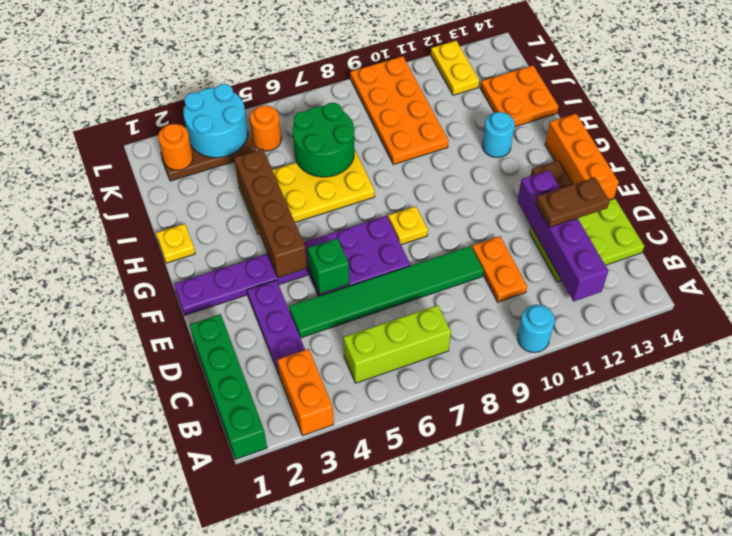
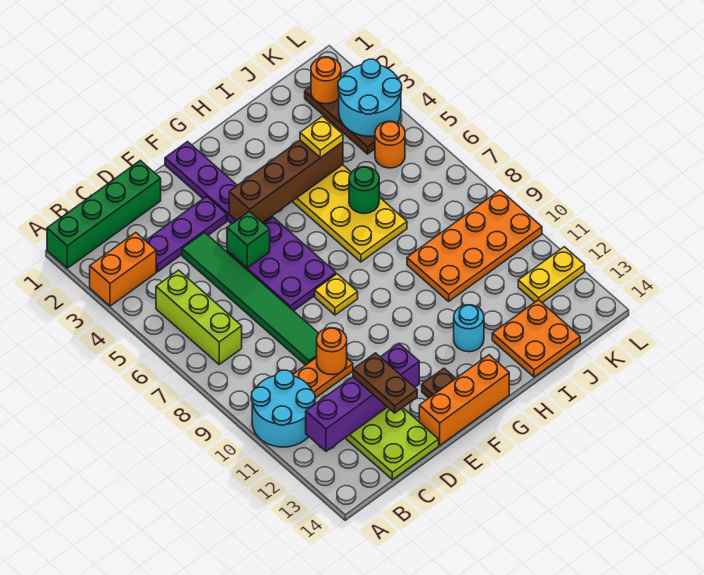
cyan round brick A10 level 1 -> cyan round brick A10:B11 level 1
none -> orange round brick D10 level 2
yellow plate H1 level 1 -> yellow plate I4 level 3
green round brick I6:J7 level 2 -> green round brick I6 level 2

